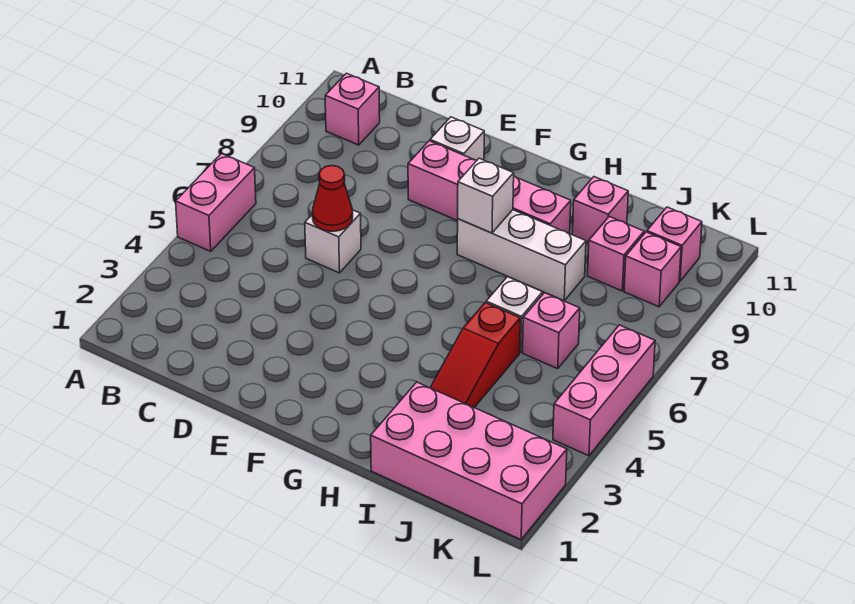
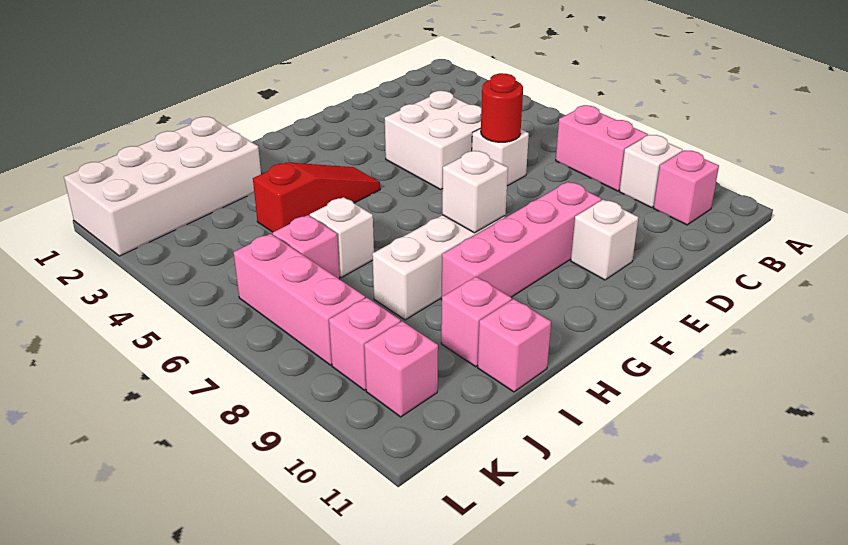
pink brick A5:A6 level 1 -> pink brick B7:B8 level 1
none -> white brick B9 level 1
none -> white brick D4:E5 level 1
red cone D6 level 2 -> red round brick D6 level 2
pink brick I1:L2 level 1 -> white brick I1:L2 level 1
red slope I3:I5 level 1 top 5 -> red slope G4:I4 level 1 top I
pink brick J9 level 1 -> pink brick I11 level 1
pink brick L4:L6 level 1 -> pink brick K6:K8 level 1

